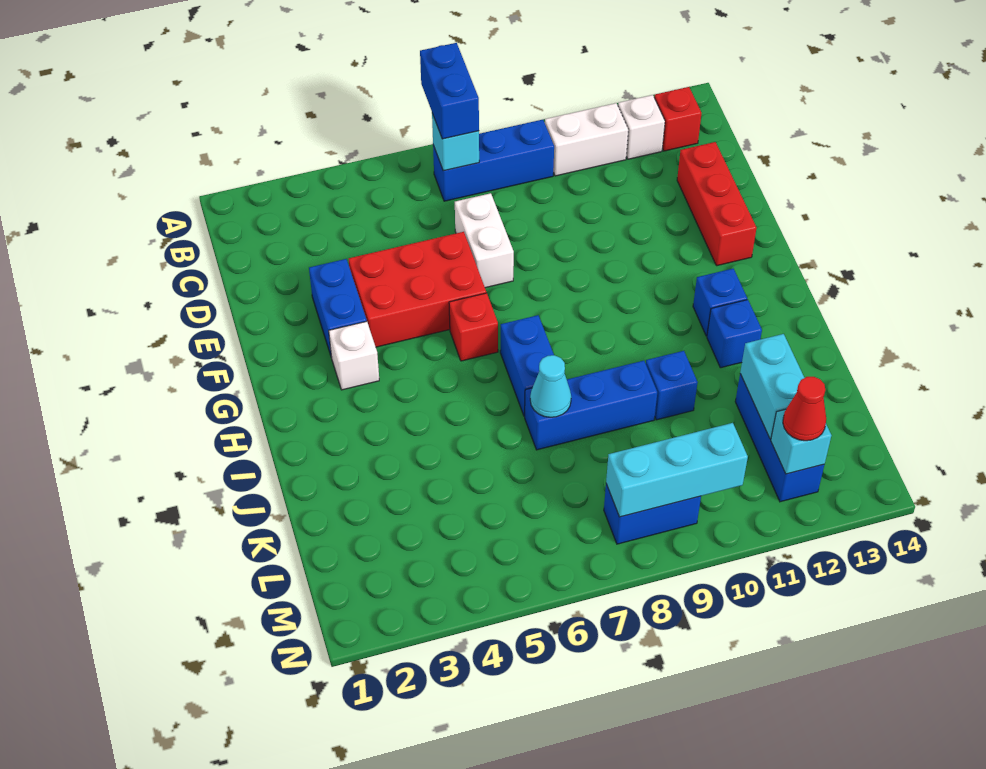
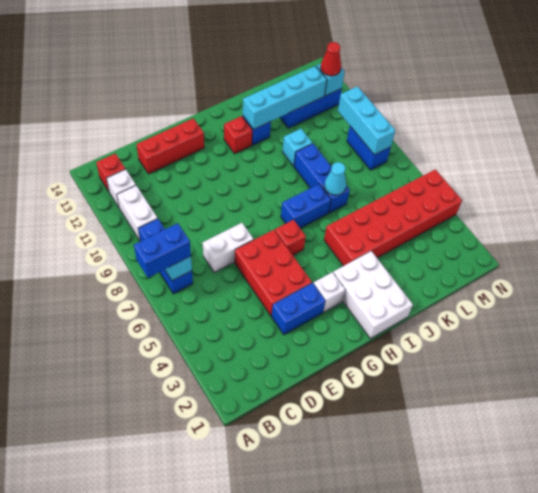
none -> white brick H1:I3 level 1
blue brick H12 level 1 -> red brick H12 level 1
none -> red brick I4:N5 level 1
blue brick J10 level 1 -> cyan brick J10 level 1
cyan brick K12:L12 level 2 -> cyan brick I12:L12 level 2

